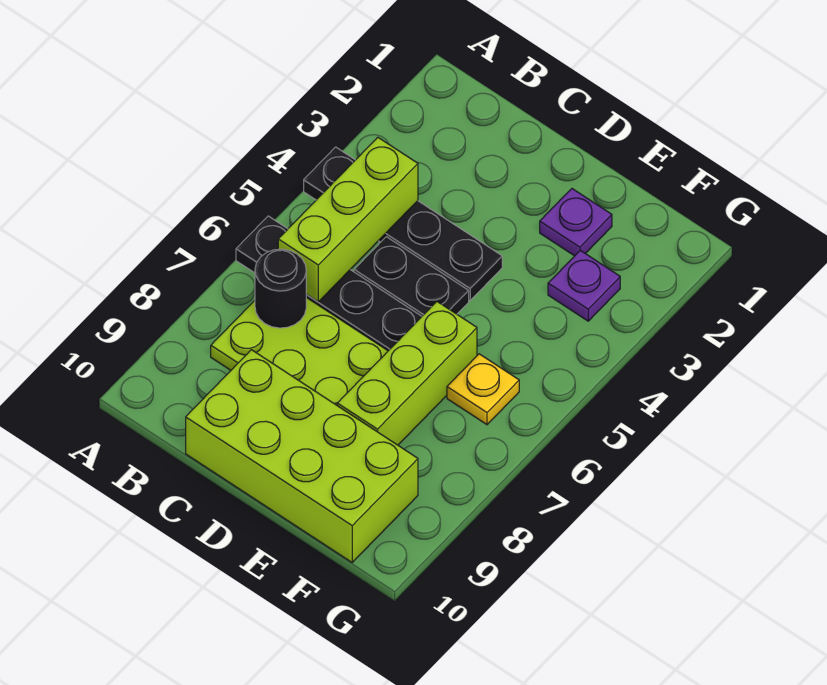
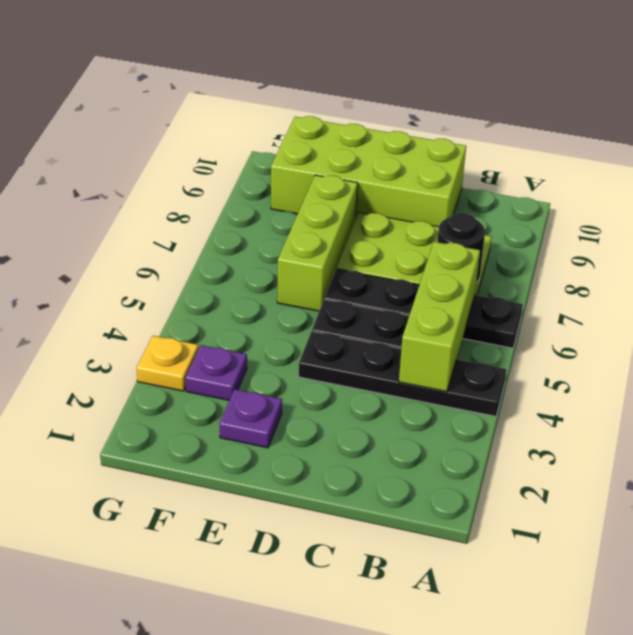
yellow plate F6 level 1 -> yellow plate G3 level 1

